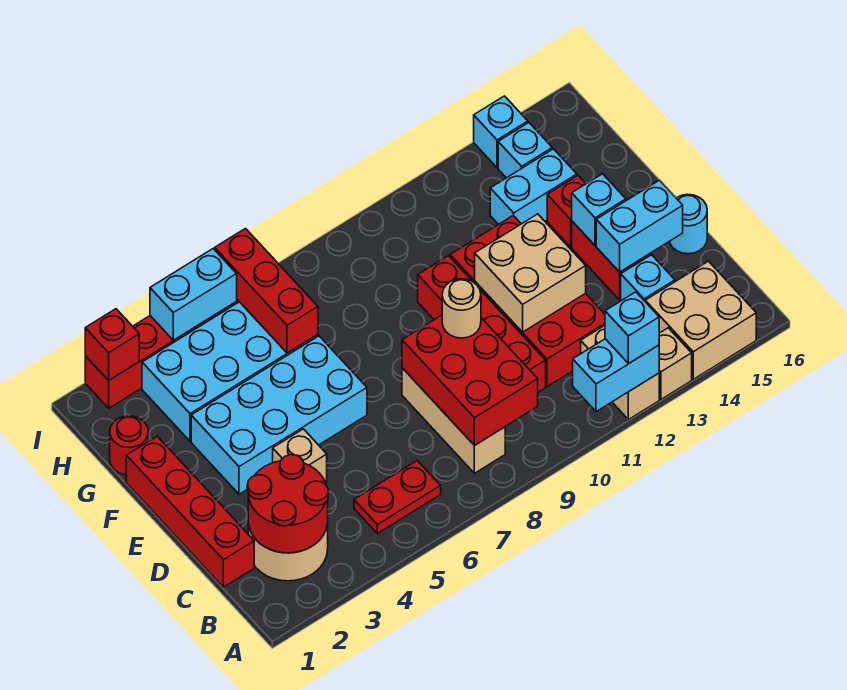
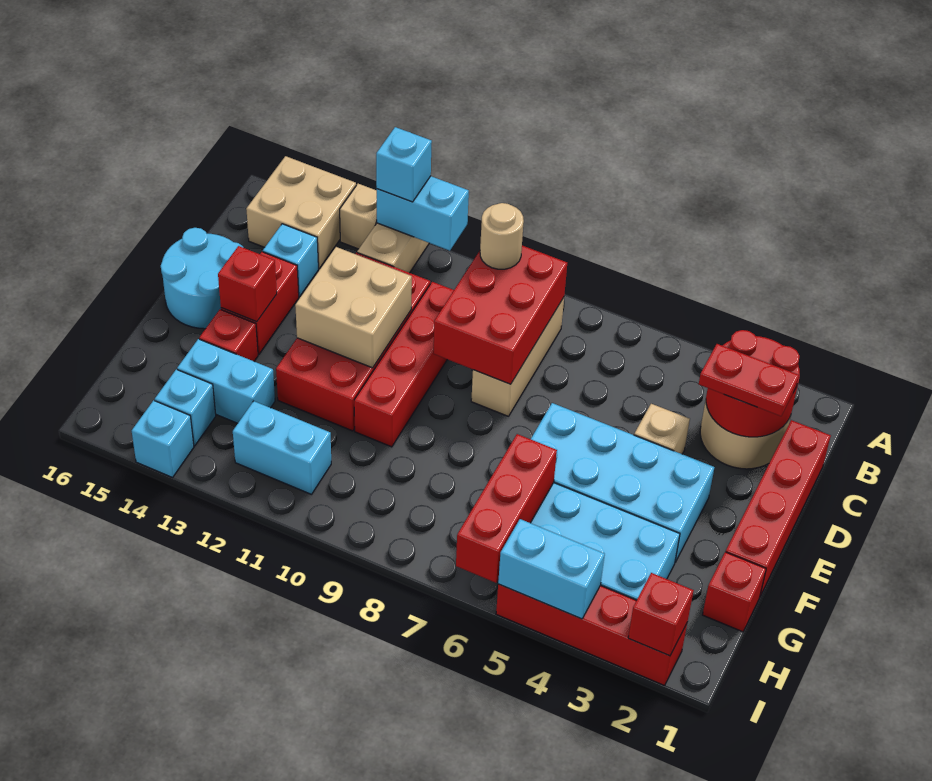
red plate B5:B6 level 1 -> red plate C2:C3 level 3
tan round brick D9 level 3 -> tan round brick B9 level 3
cyan brick D14:D15 level 2 -> cyan brick H11:H12 level 1
cyan round brick D16 level 1 -> cyan round brick D15:E16 level 1
cyan brick E14 level 2 -> red brick E14 level 2
red round brick G1 level 1 -> red brick G1 level 1

